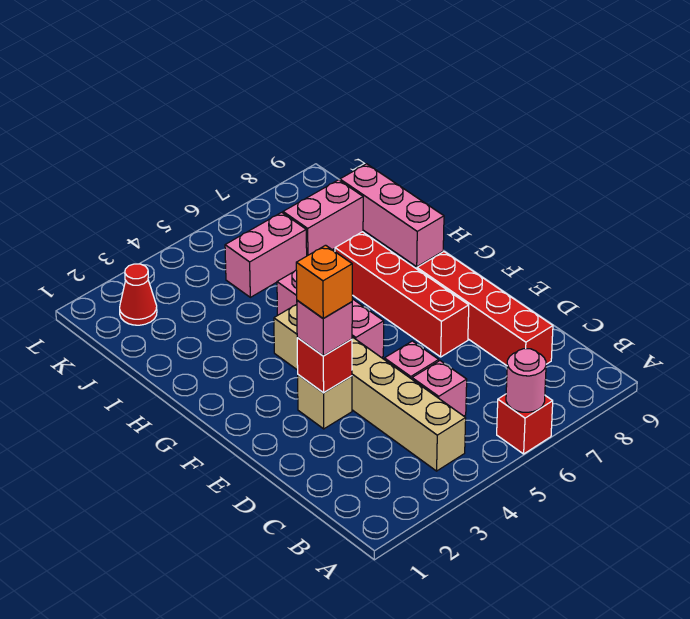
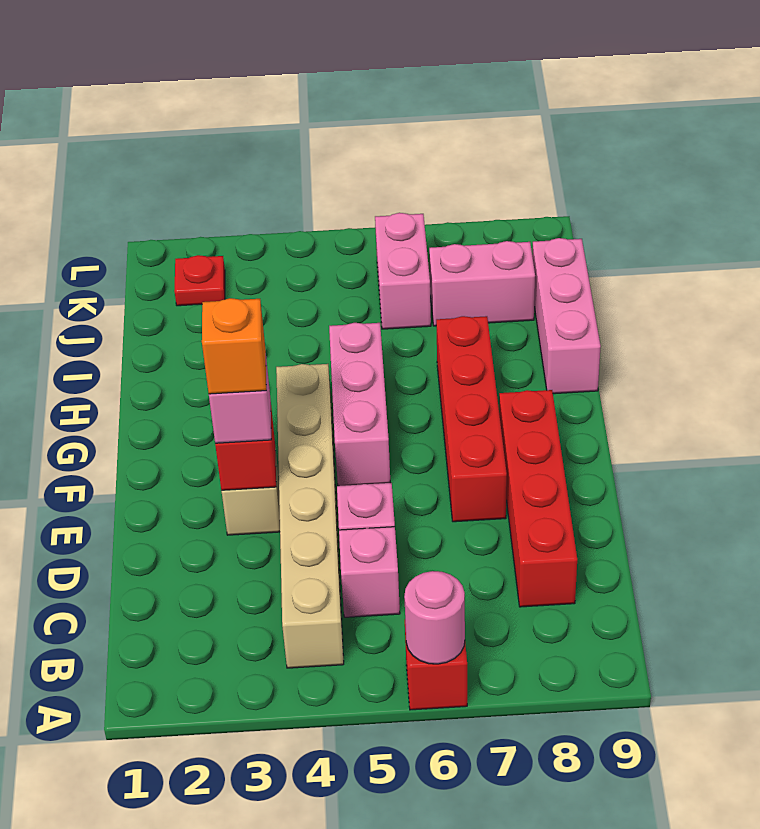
pink brick J5:J6 level 1 -> pink brick J6:K6 level 1
red cone K2 level 1 -> red plate K2 level 1

